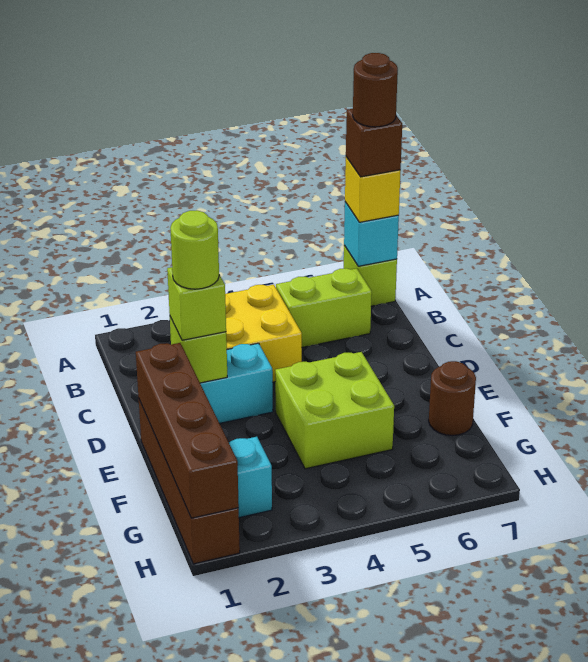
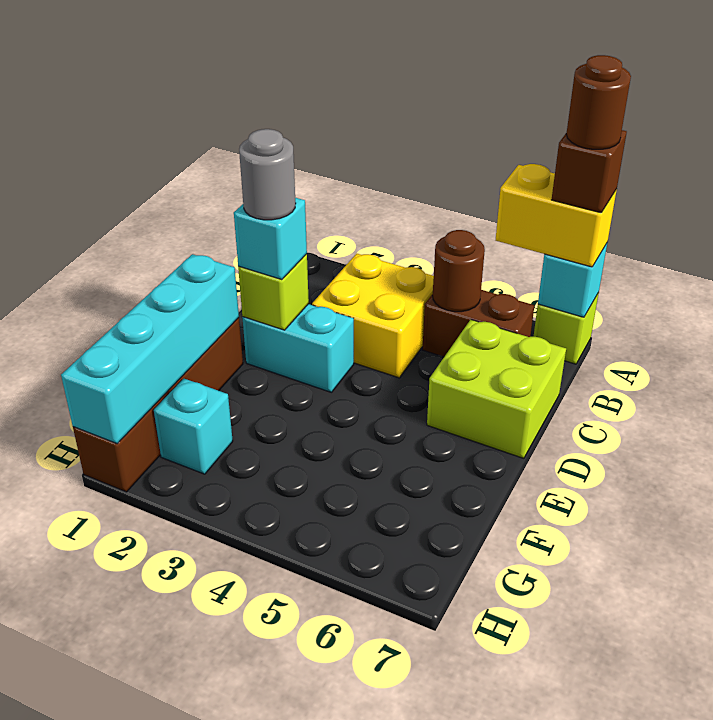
yellow brick A7 level 3 -> yellow brick A6:A7 level 3
lime brick B5:B6 level 1 -> brown brick B5:B6 level 1
lime brick D2 level 3 -> cyan brick D2 level 3
lime round brick D2 level 4 -> grey round brick D2 level 4
brown brick E1:H1 level 2 -> cyan brick E1:H1 level 2
lime brick E4:F5 level 1 -> lime brick C6:D7 level 1
brown round brick F7 level 1 -> brown round brick B5 level 2

